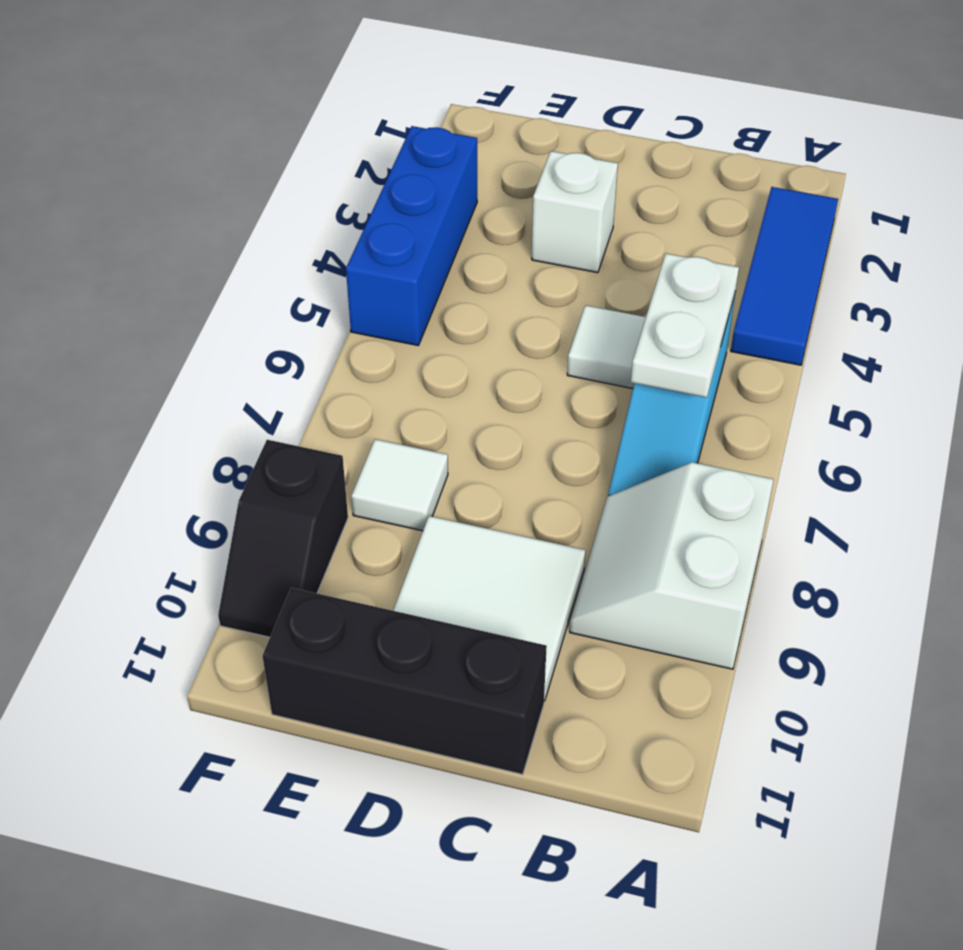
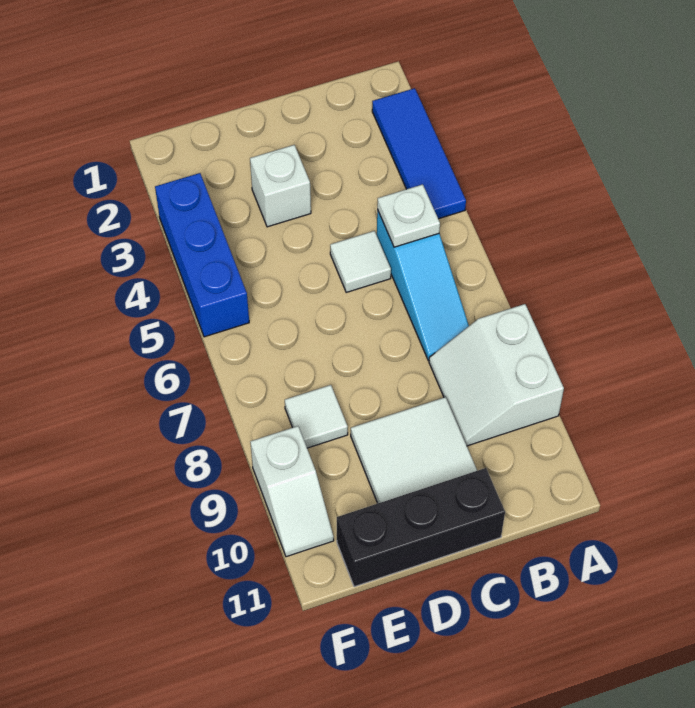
white plate B5:B6 level 2 -> white plate B5 level 2
black slope F9:F10 level 1 top 9 -> white slope F9:F10 level 1 top 9

